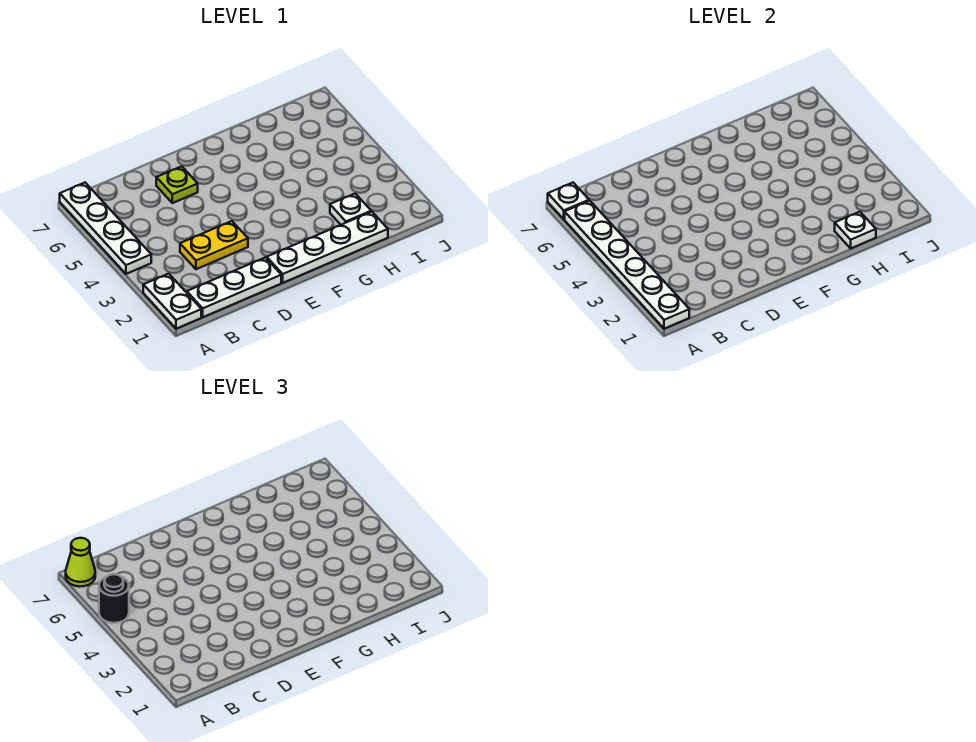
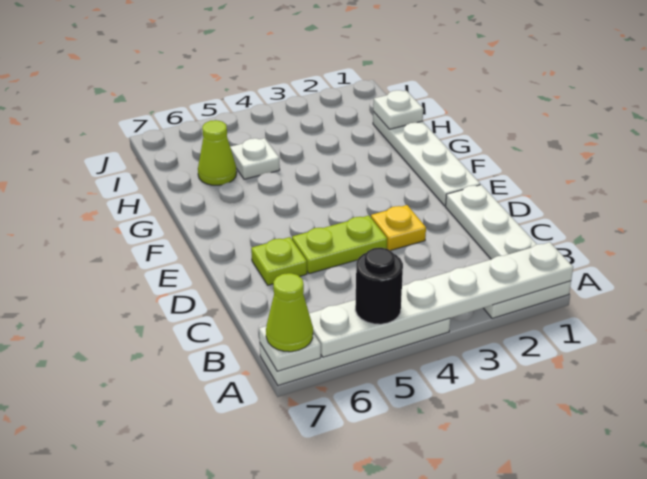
yellow plate C3:D3 level 1 -> yellow plate D3 level 1
none -> lime plate D4:D5 level 1
white plate H2 level 1 -> white plate H5 level 1
none -> lime cone H6 level 1

